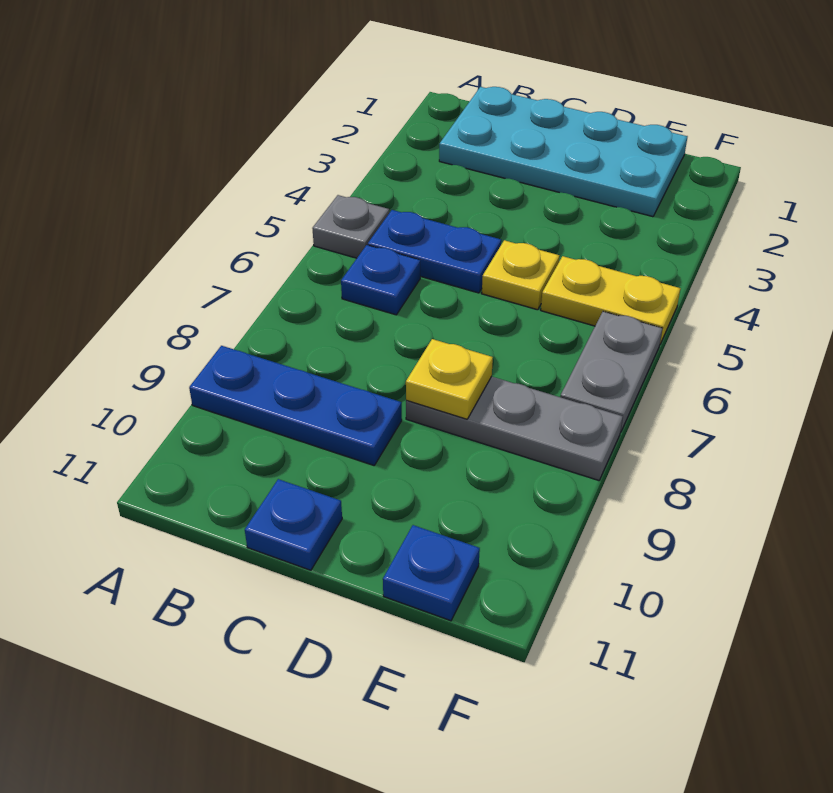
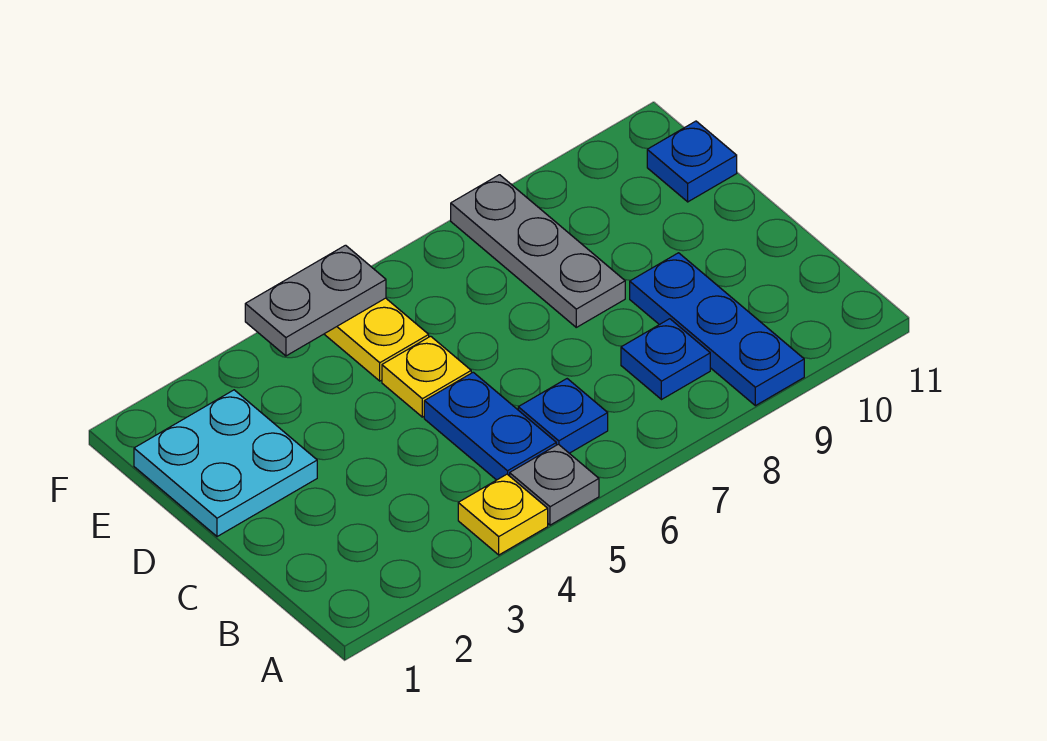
cyan plate B1:E2 level 1 -> cyan plate D1:E2 level 1
blue plate C11 level 1 -> blue plate B8 level 1
yellow plate D8 level 2 -> yellow plate A4 level 1
grey plate F6:F7 level 1 -> grey plate F4:F5 level 2

